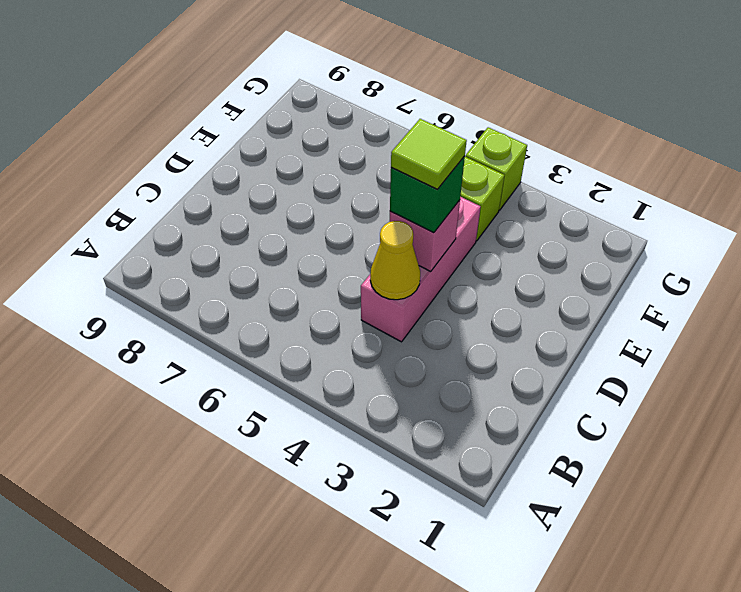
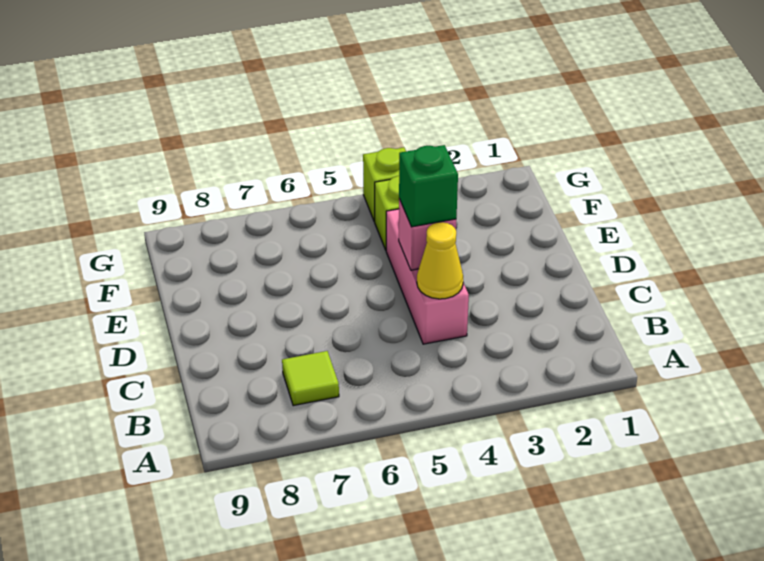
lime tile D4 level 4 -> lime tile B7 level 1

